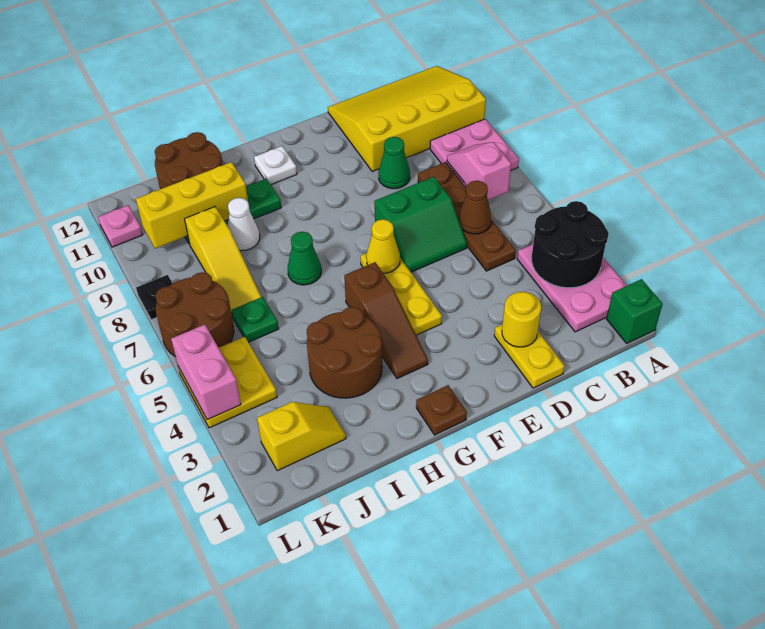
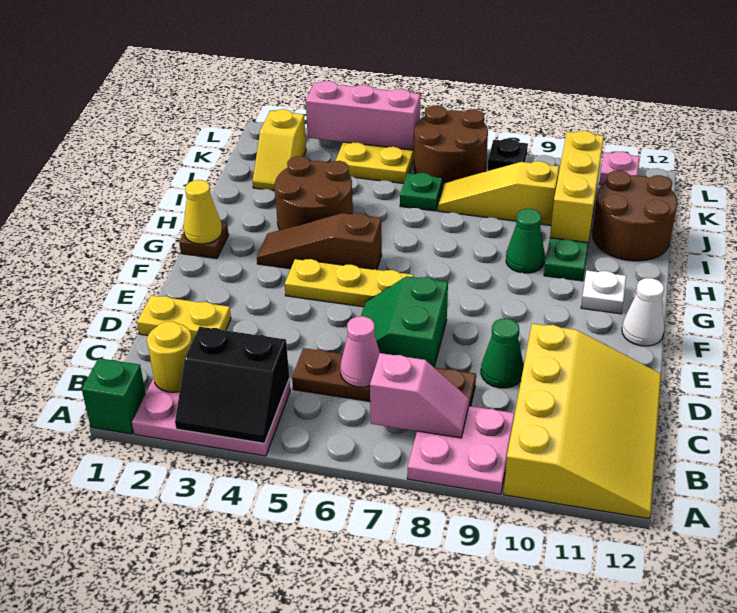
black round brick A3:B4 level 2 -> black slope A3:B4 level 2 top B
brown cone C6 level 2 -> pink cone C6 level 2
yellow round brick D2 level 2 -> yellow round brick B2 level 2
yellow cone F6 level 2 -> yellow cone G1 level 2
green cone H7 level 1 -> green cone H9 level 1
white cone I9 level 1 -> white cone F12 level 1
pink brick L4:L5 level 2 -> pink brick L3:L5 level 2

